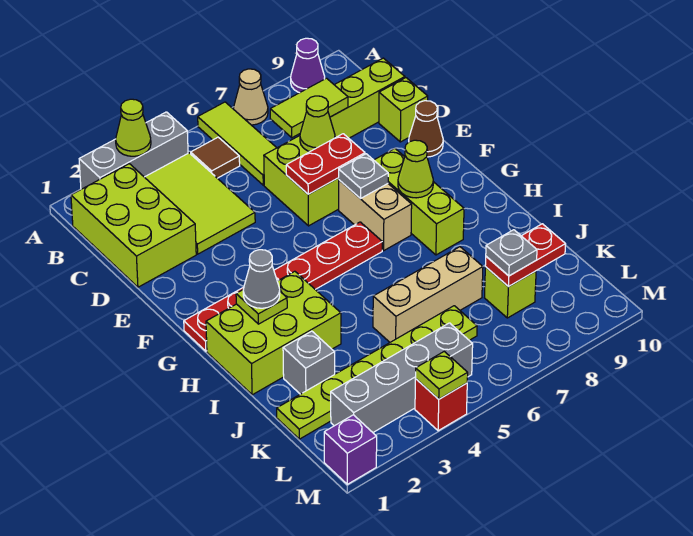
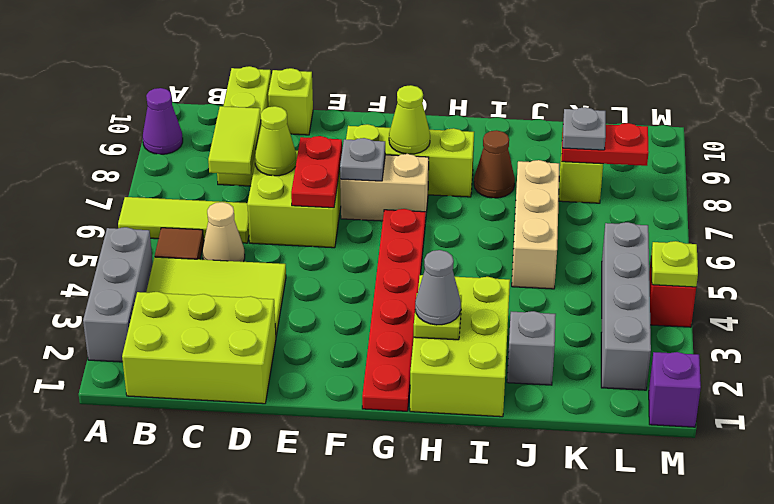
lime cone A3 level 2 -> none
tan cone A7 level 1 -> tan cone C5 level 1
brown cone E10 level 1 -> brown cone I8 level 1
lime plate K1:K6 level 1 -> none
red plate K8:K9 level 2 -> red plate K8:L8 level 2

